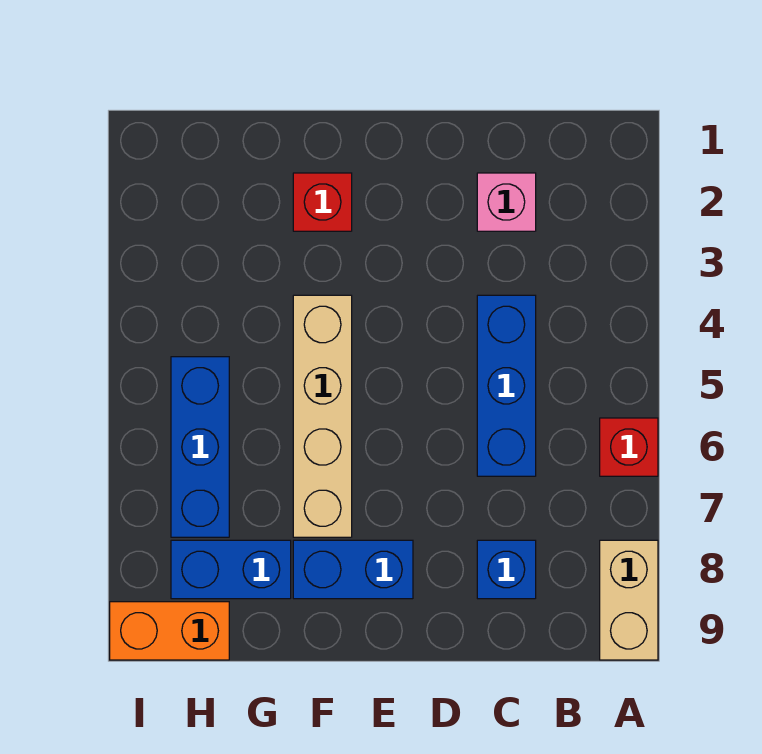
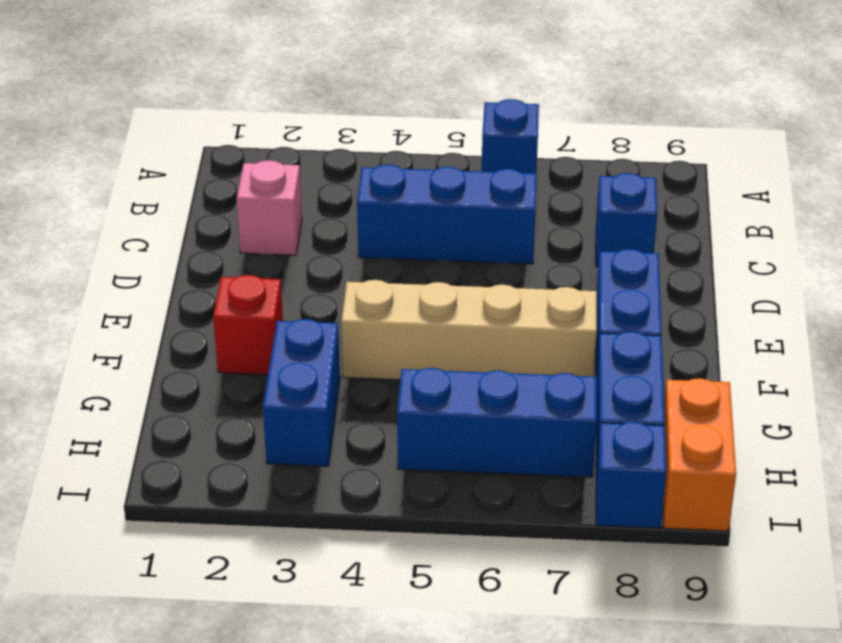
red brick A6 level 1 -> blue brick A6 level 1
tan brick A8:A9 level 1 -> none
none -> blue brick G3:H3 level 1
none -> blue brick I8 level 1

